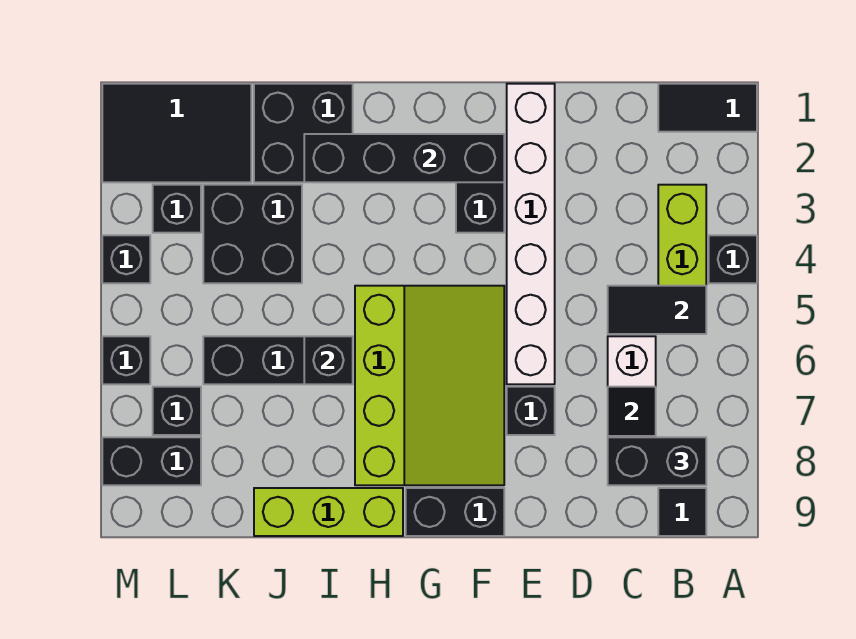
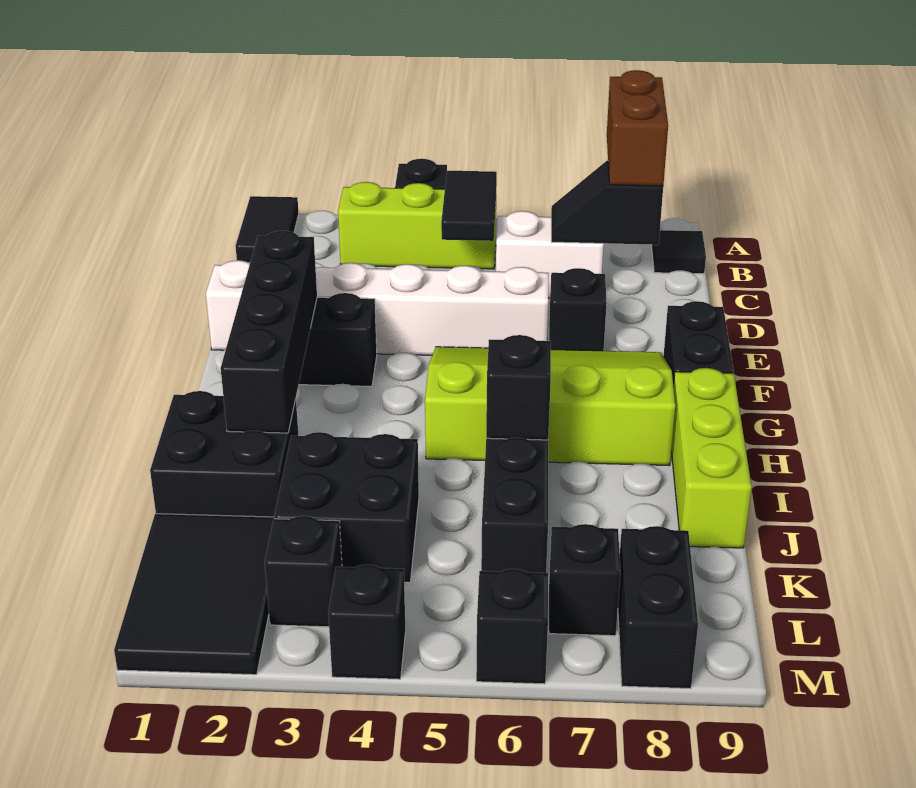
black brick B8:C8 level 3 -> brown brick B8:C8 level 3

